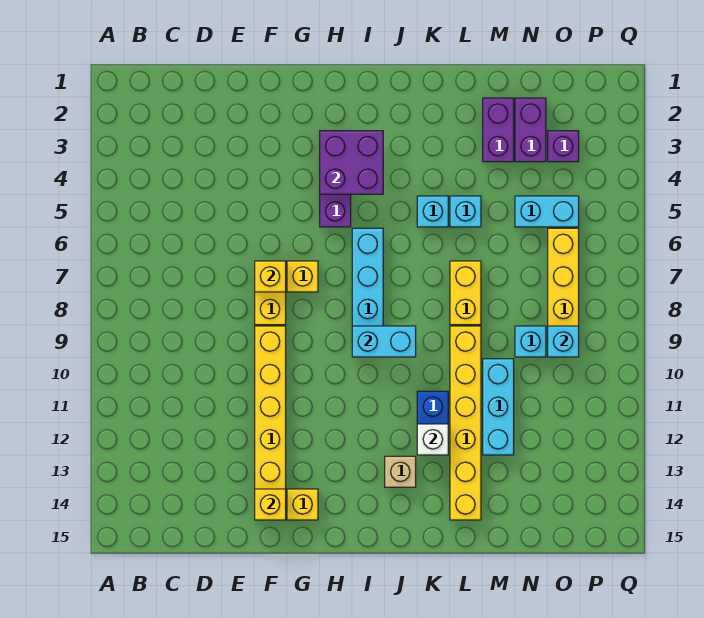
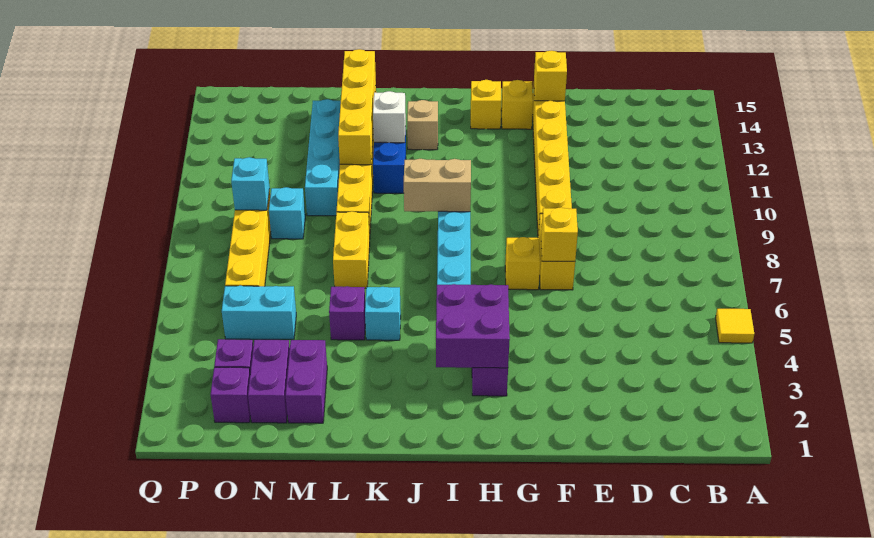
none -> yellow tile A5 level 1
none -> yellow brick H14 level 1
cyan brick I9:J9 level 2 -> tan brick I9:J9 level 2
cyan brick L5 level 1 -> purple brick L5 level 1
none -> yellow brick L11:L14 level 2
cyan brick M10:M12 level 1 -> cyan brick M10:M13 level 1
none -> purple brick O2 level 1

